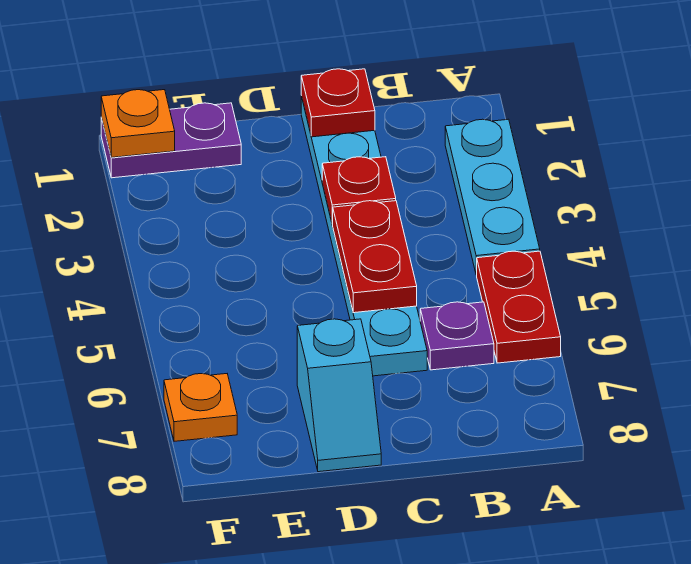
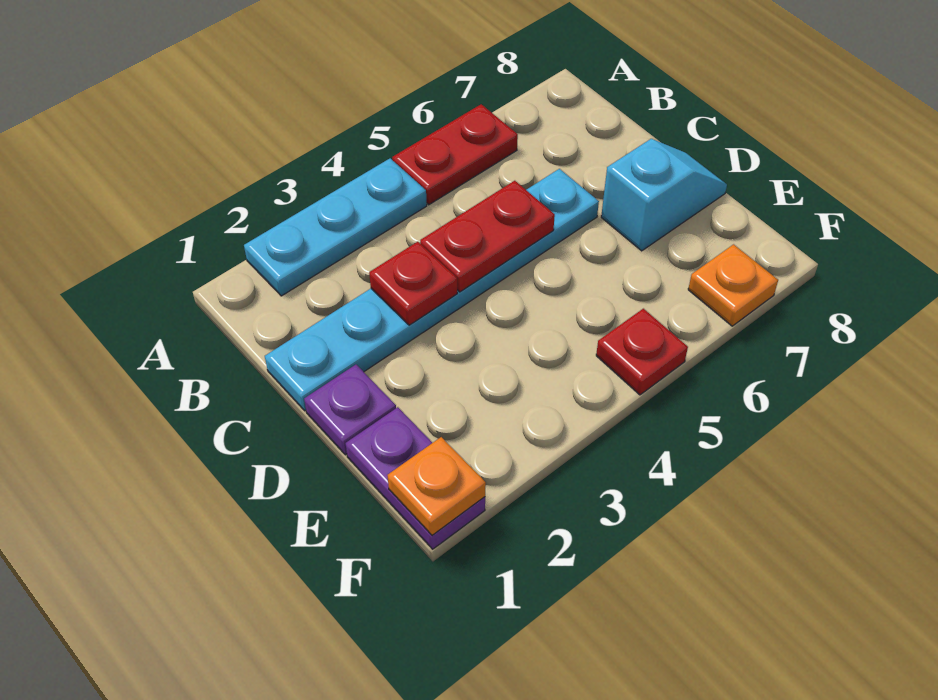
purple plate B6 level 1 -> purple plate D1 level 1
red plate C1 level 2 -> red plate F5 level 1

